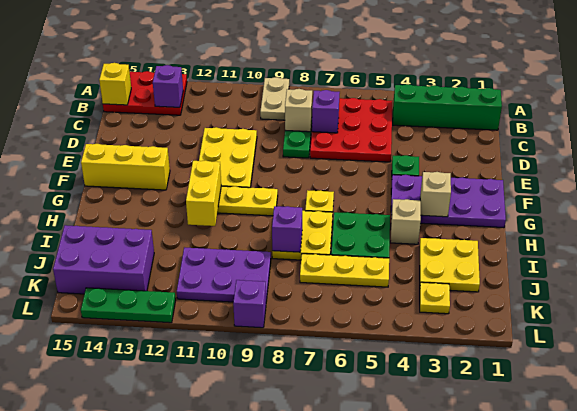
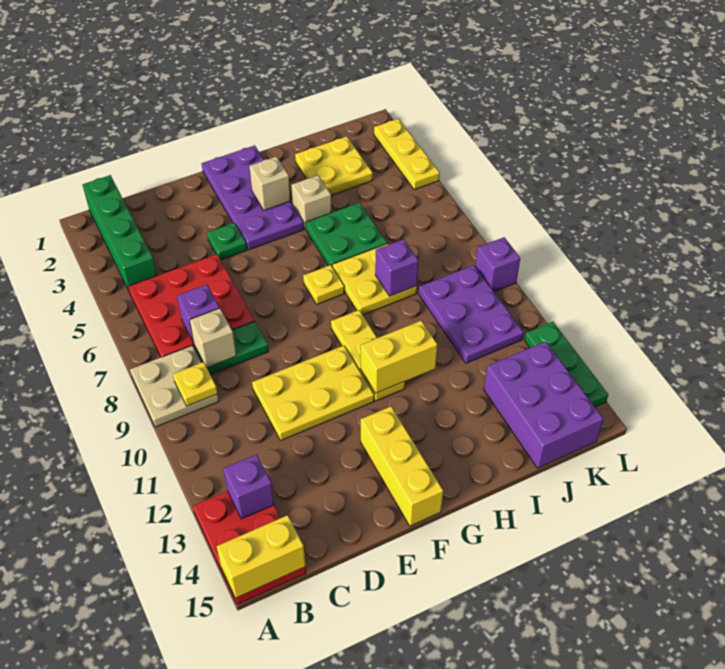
tan plate A9:B9 level 1 -> tan plate A8:B9 level 1
yellow brick B15 level 2 -> yellow brick A15:B15 level 2
yellow plate J5:J7 level 1 -> yellow plate L2:L4 level 1
yellow plate K3 level 1 -> yellow plate B9 level 2

